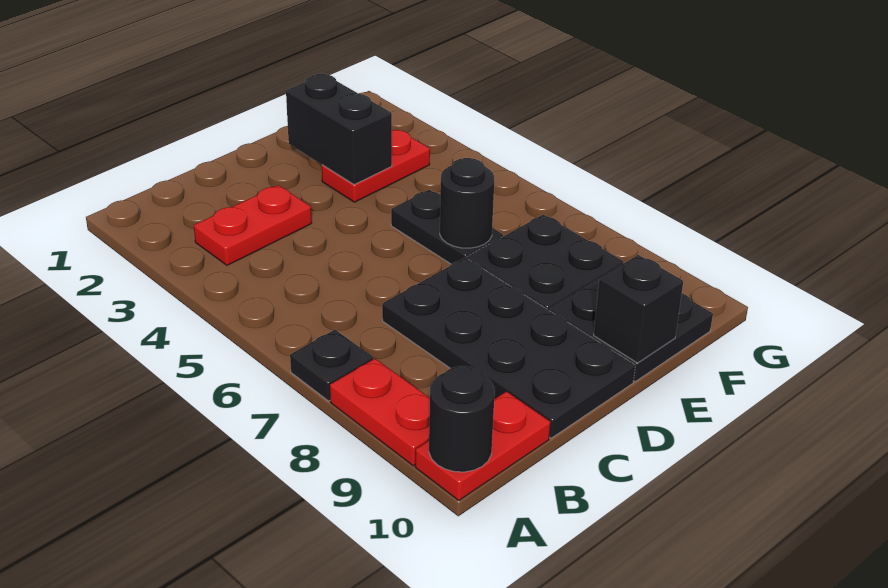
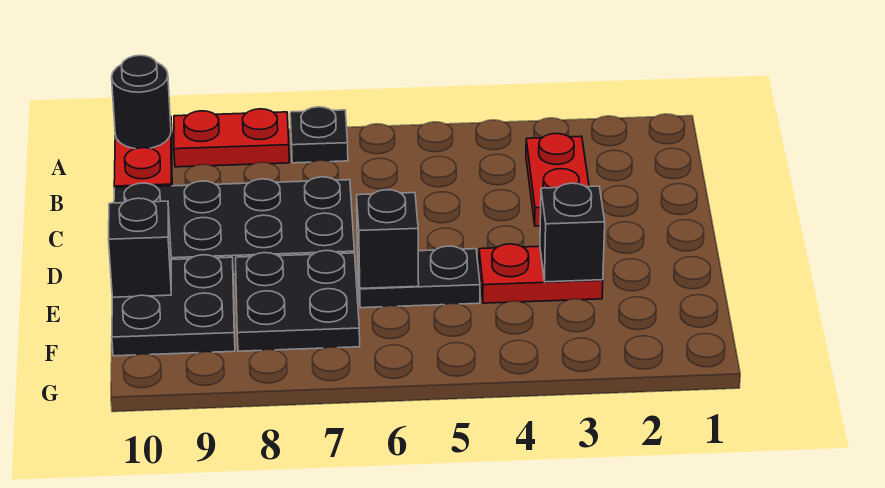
black brick E2:E3 level 2 -> black brick E3 level 2
red plate E3:F3 level 1 -> red plate E3:E4 level 1
black round brick E6 level 2 -> black brick E6 level 2

